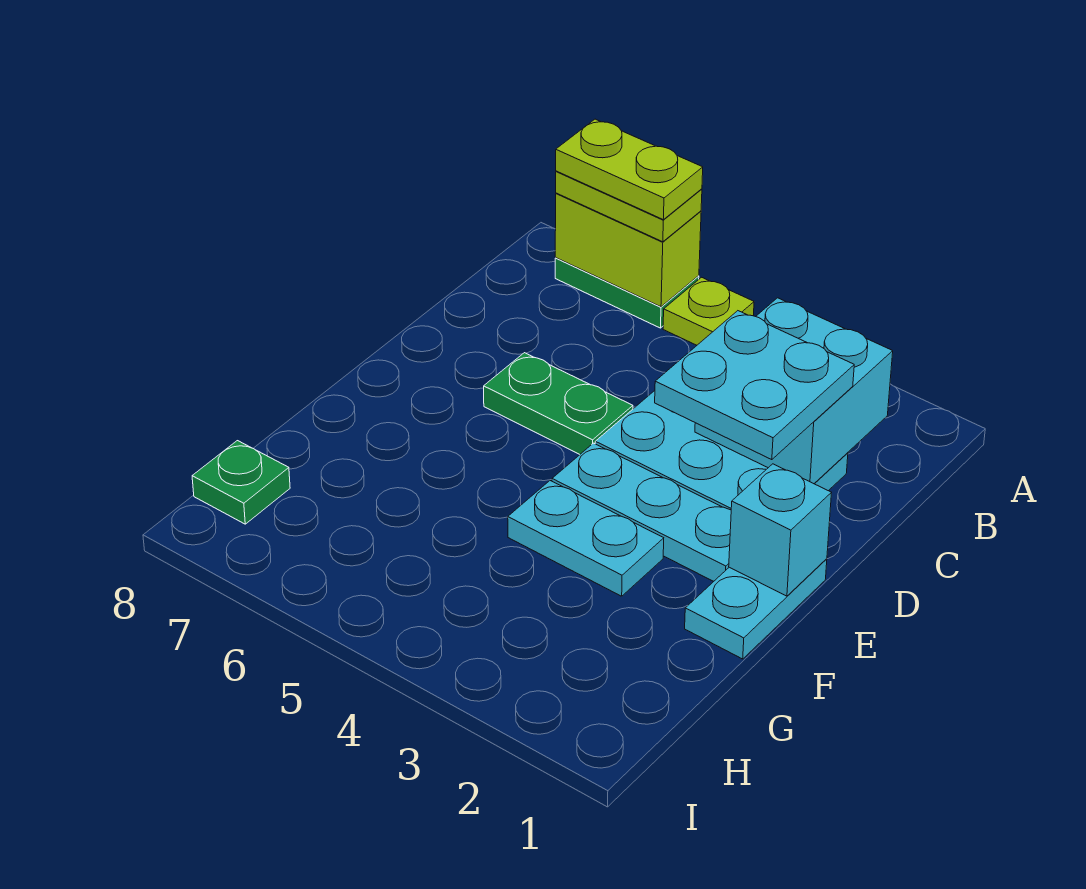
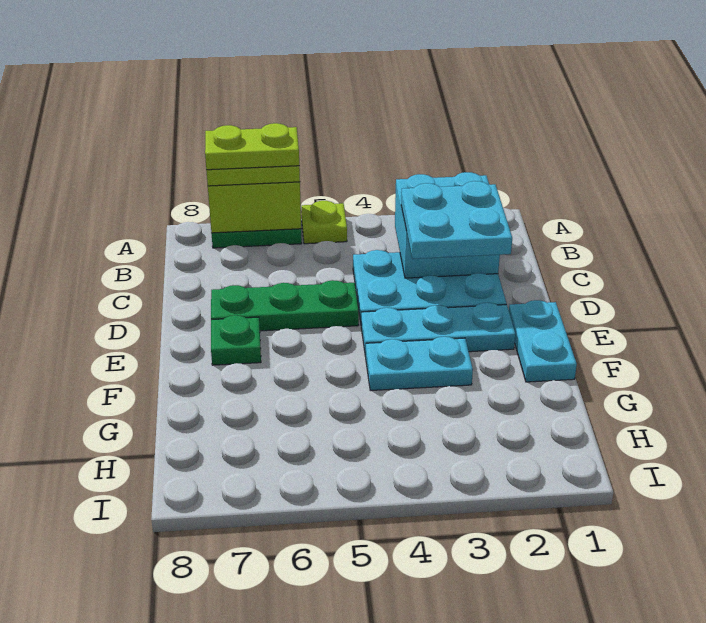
green plate D5:D6 level 1 -> green plate D5:D7 level 1
cyan brick E1 level 2 -> none
green plate H8 level 1 -> green plate E7 level 1

